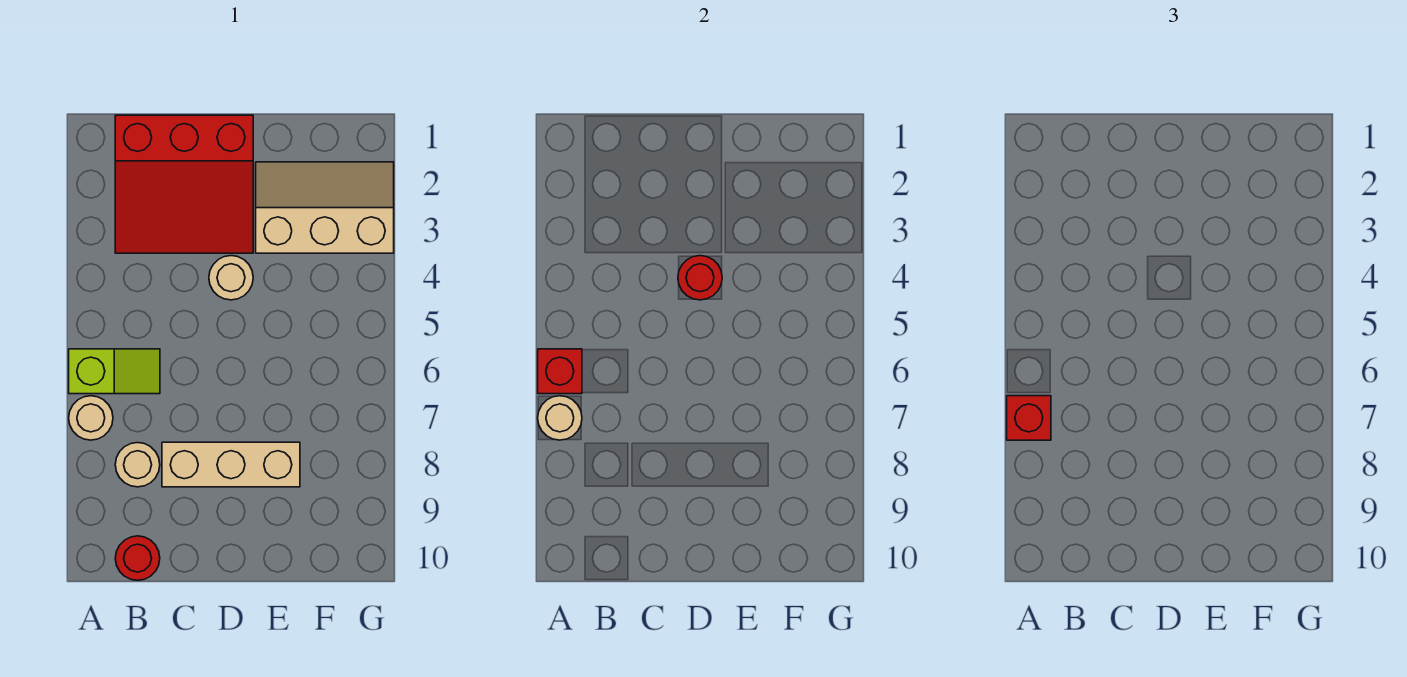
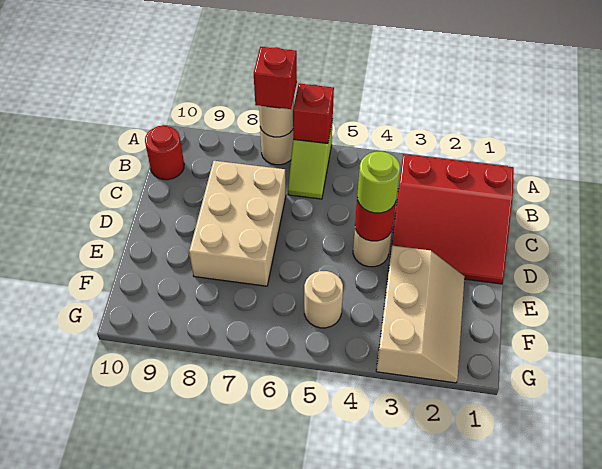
red slope B1:D3 level 1 top 1 -> red slope B1:D3 level 1 top B
tan round brick B8 level 1 -> tan round brick F5 level 1
tan brick C8:E8 level 1 -> tan brick C7:E8 level 1
none -> lime round brick D4 level 3

